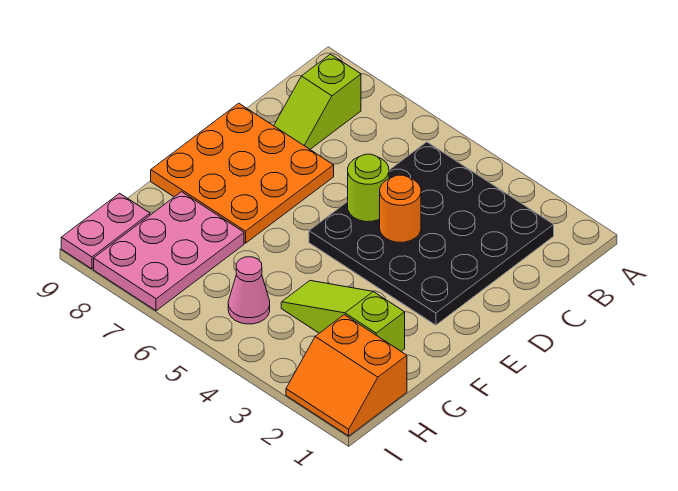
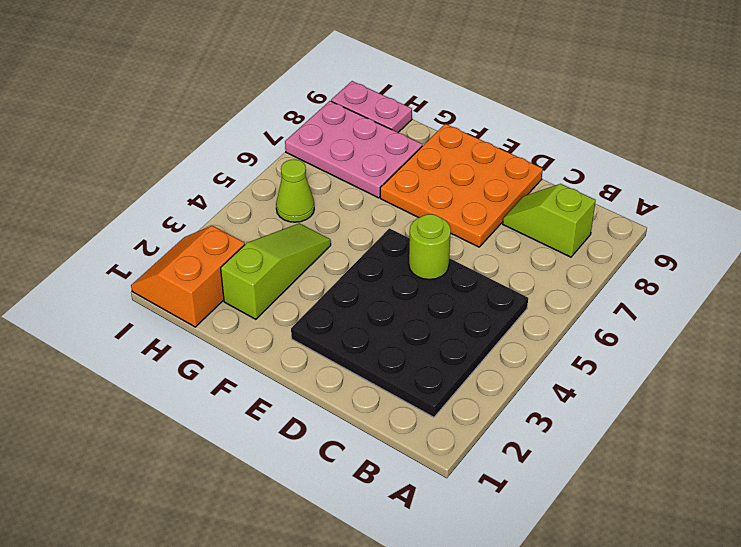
orange round brick D4 level 2 -> none
pink cone H5 level 1 -> lime cone H5 level 1

